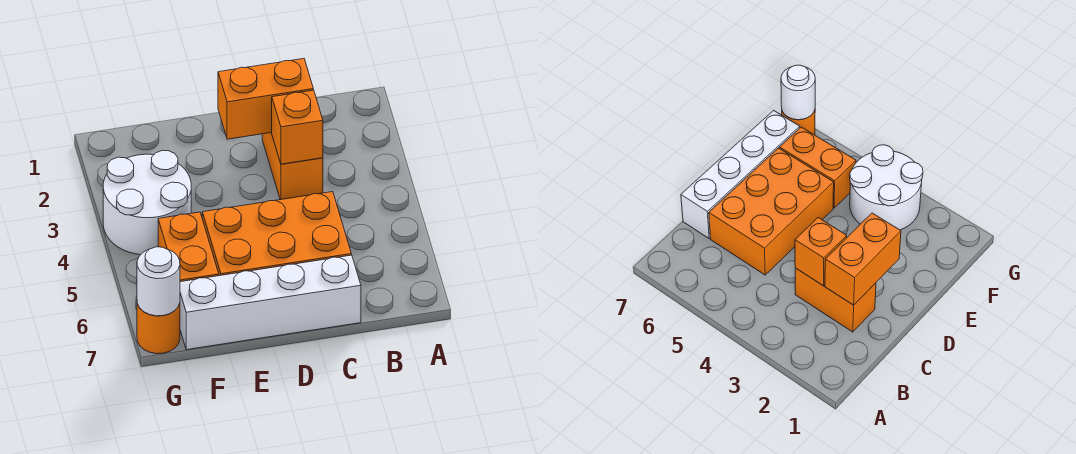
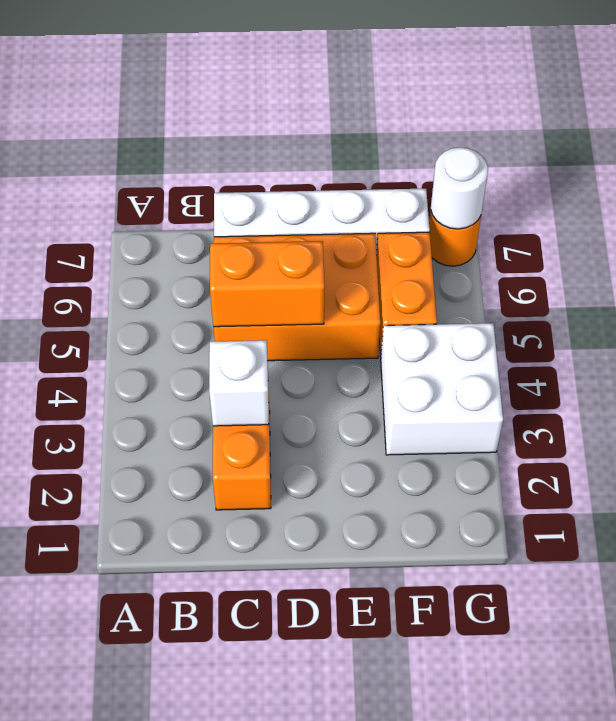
orange brick C2:D2 level 2 -> orange brick C5:D5 level 2
orange brick C3 level 2 -> white brick C3 level 2
white round brick F3:G4 level 1 -> white brick F3:G4 level 1

